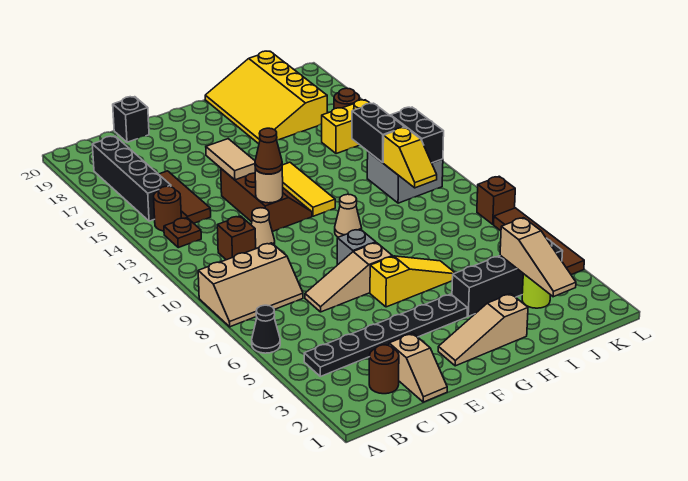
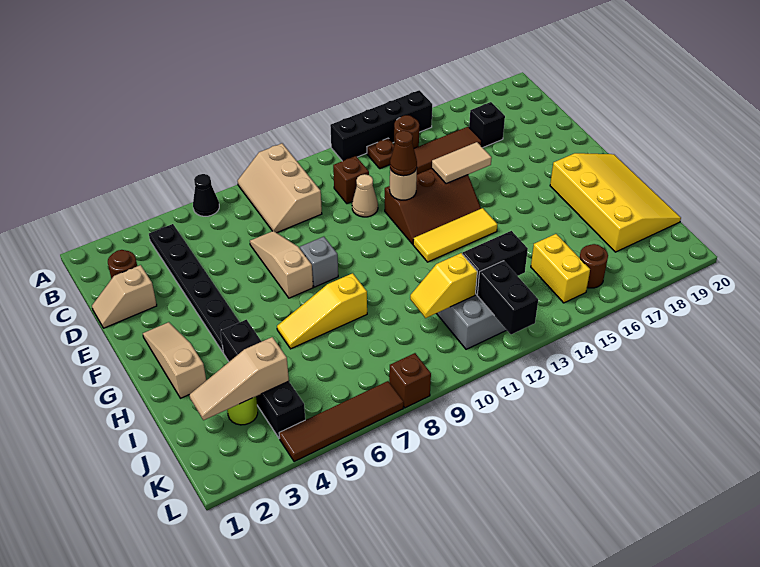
black brick B15:B18 level 1 -> black brick A12:A15 level 1
black brick D20 level 1 -> black brick C17 level 1
yellow slope F6:H6 level 1 top F -> yellow slope H6:H8 level 1 top 8
tan cone G10 level 1 -> none
yellow slope H17:J20 level 1 top J -> yellow slope G18:J20 level 1 top 18
black brick K11:K12 level 2 -> black brick K12:L12 level 2

